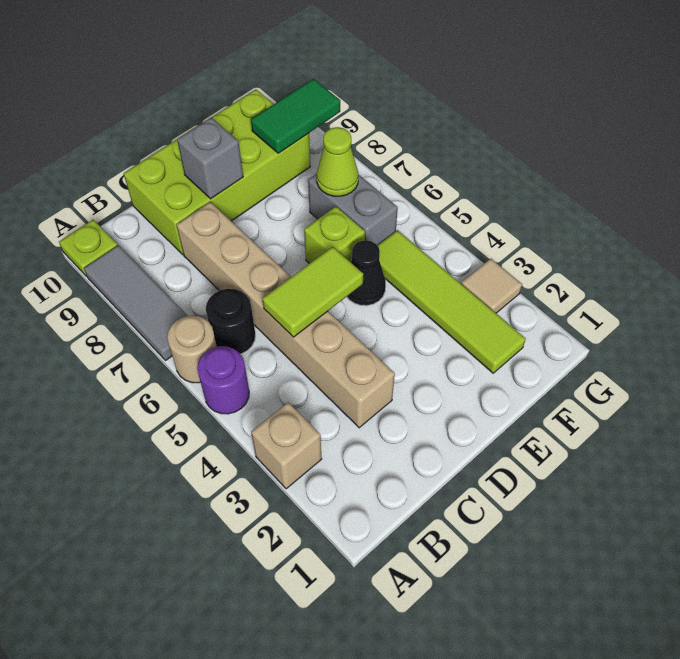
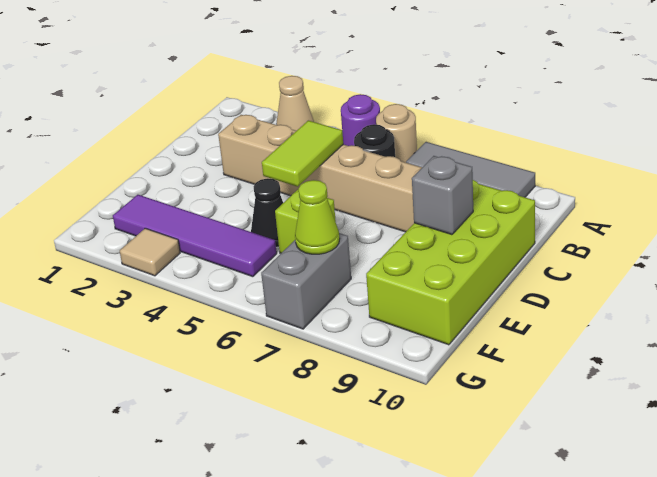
tan brick A3 level 1 -> tan cone A3 level 1
lime plate A10 level 1 -> none
lime tile F2:F5 level 1 -> purple tile F2:F5 level 1
grey brick F6:F7 level 1 -> grey brick F7:G7 level 1
green tile F9:G9 level 2 -> none

